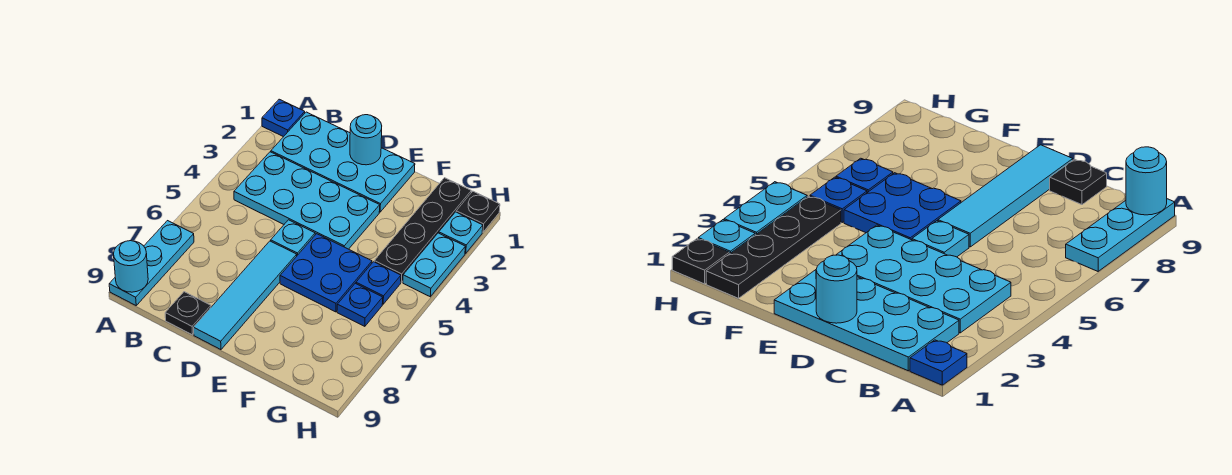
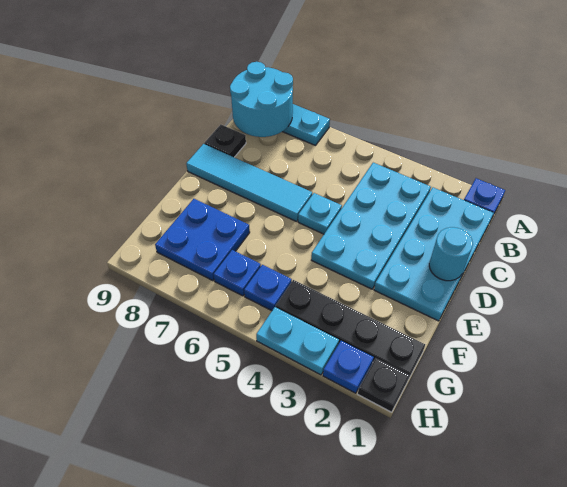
cyan round brick A9 level 2 -> cyan round brick A8:B9 level 2
blue plate E5:F6 level 1 -> blue plate F7:G8 level 1
cyan plate H2 level 1 -> blue plate H2 level 1

